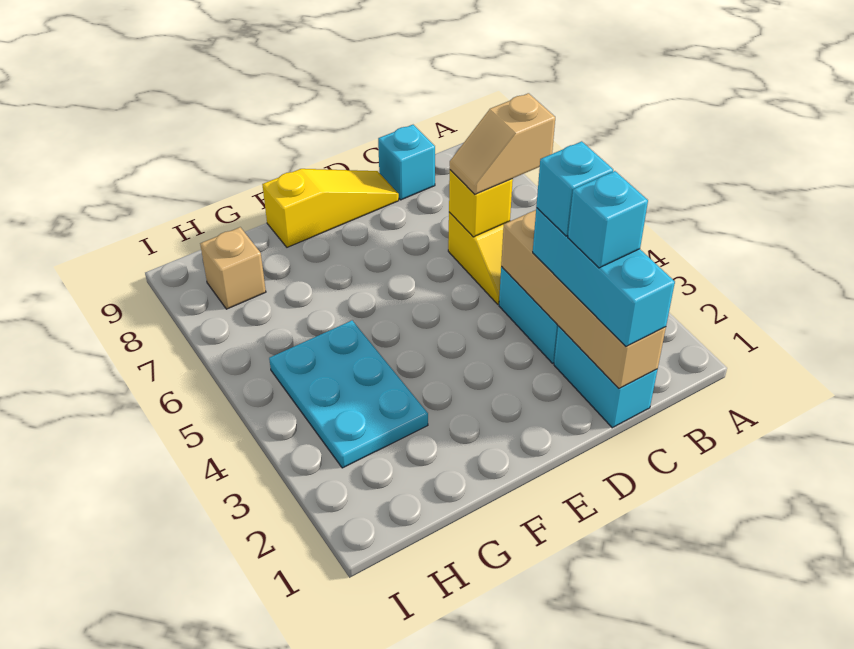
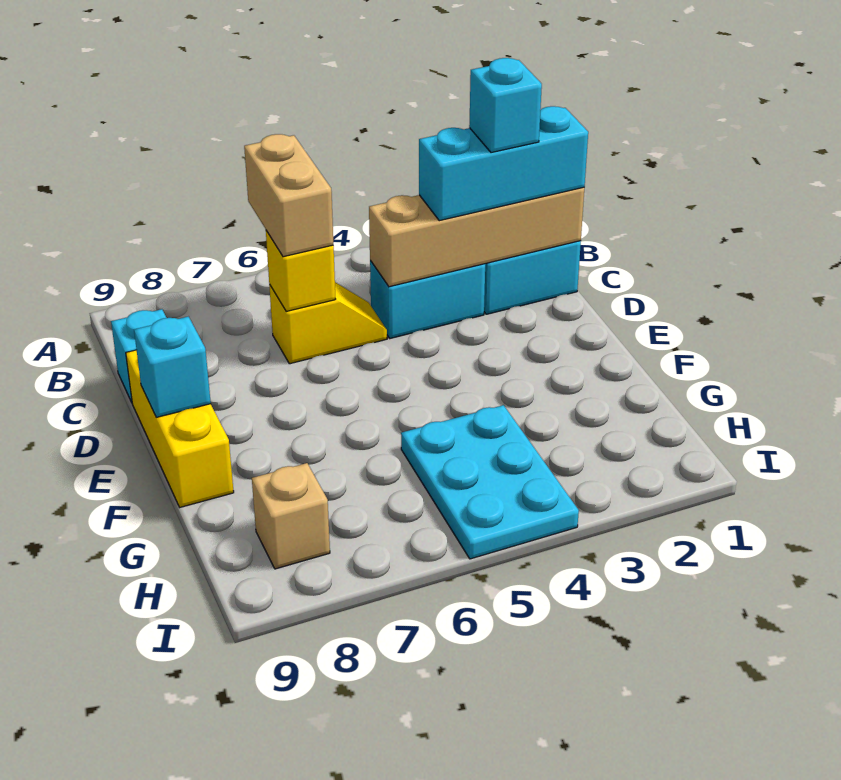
tan slope B6:C6 level 3 top B -> tan brick B6:C6 level 3
cyan brick C3 level 4 -> cyan brick E9 level 2
yellow slope D9:F9 level 1 top F -> yellow brick D9:F9 level 1
cyan plate G3:H5 level 1 -> cyan plate G4:I5 level 1

